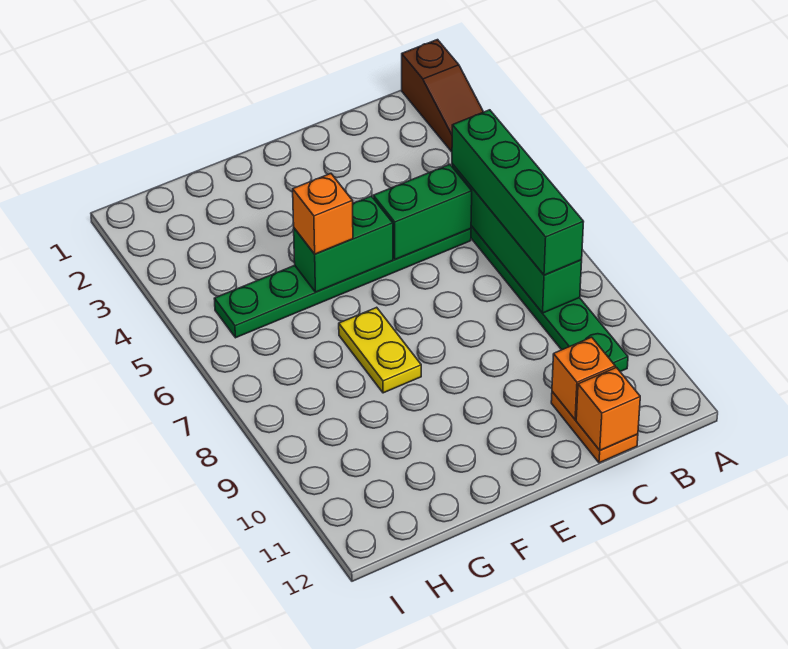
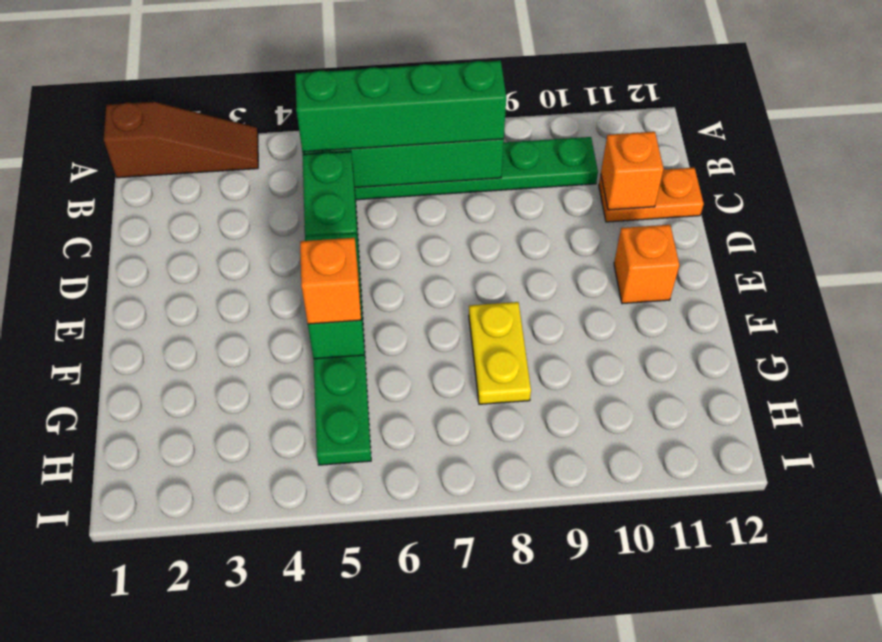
orange brick C12 level 2 -> orange brick E11 level 1
yellow plate F7:F8 level 1 -> yellow plate F8:G8 level 1

